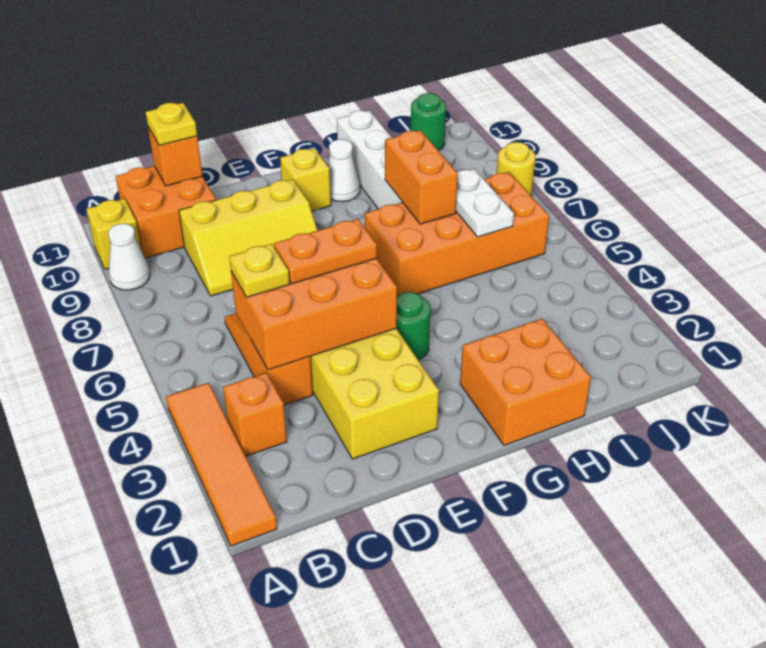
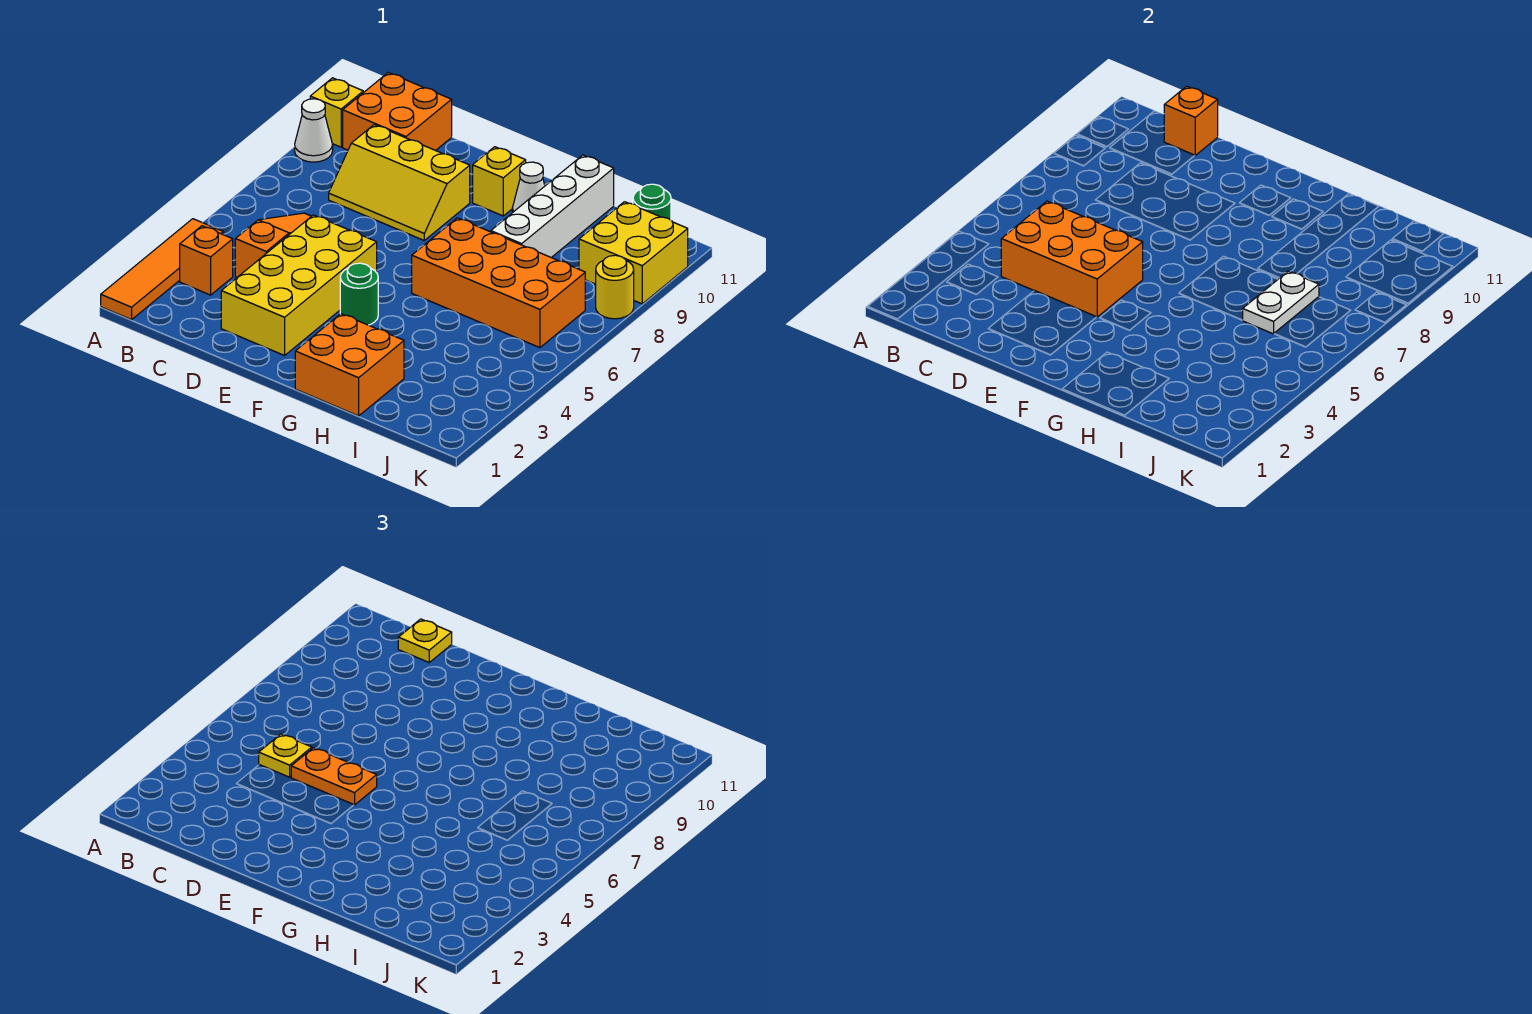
orange brick H7:H8 level 2 -> none
none -> yellow brick J9:K10 level 1

